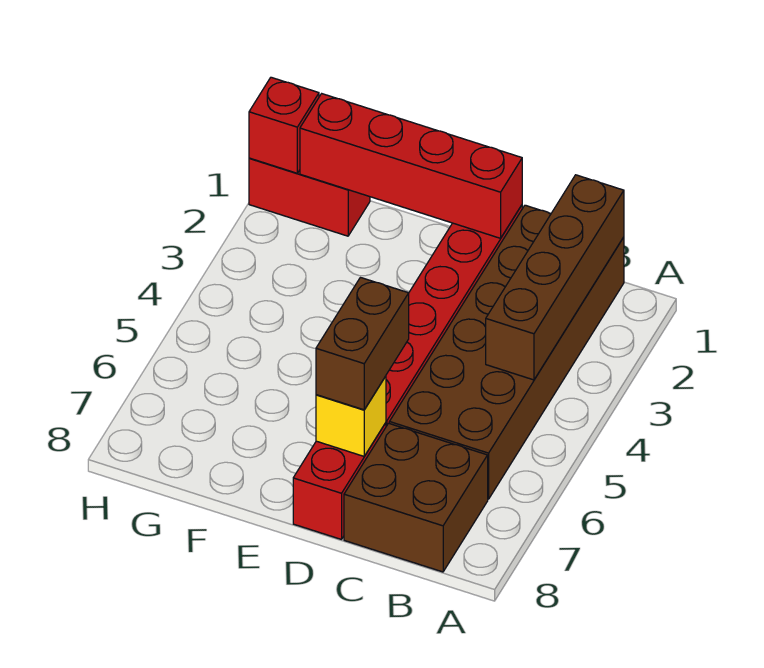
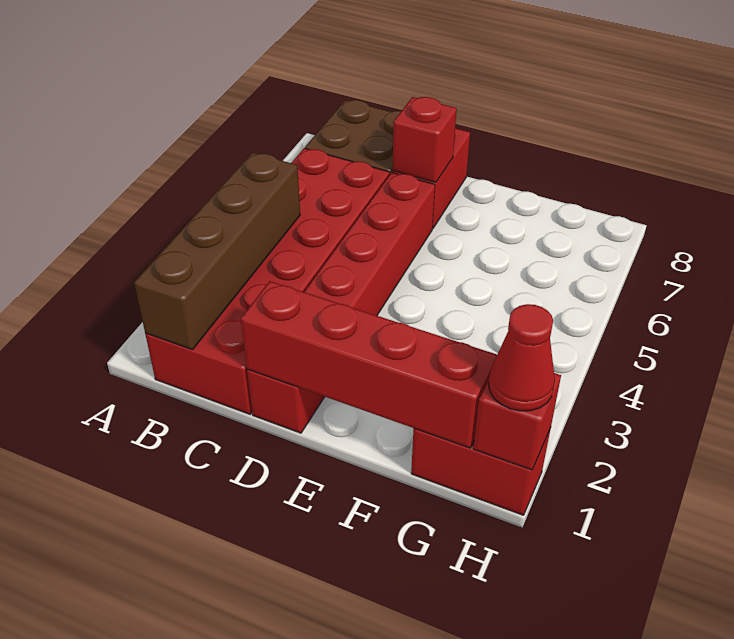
brown brick B1:C6 level 1 -> red brick B1:C6 level 1
brown brick D6:D7 level 3 -> none
yellow brick D7 level 2 -> red brick D7 level 2
none -> red cone H1 level 3

